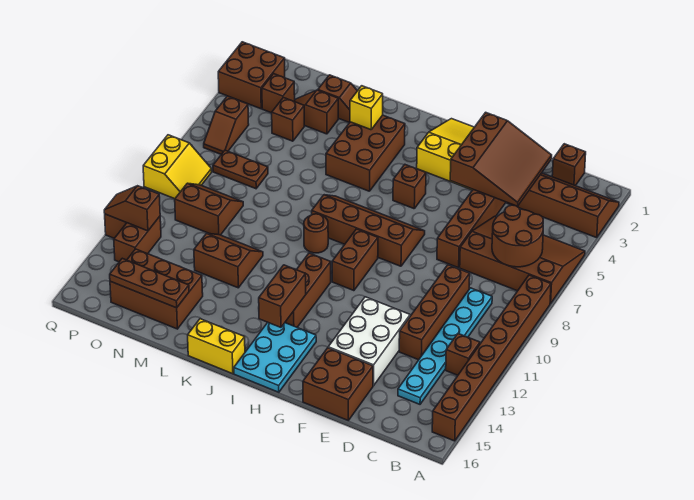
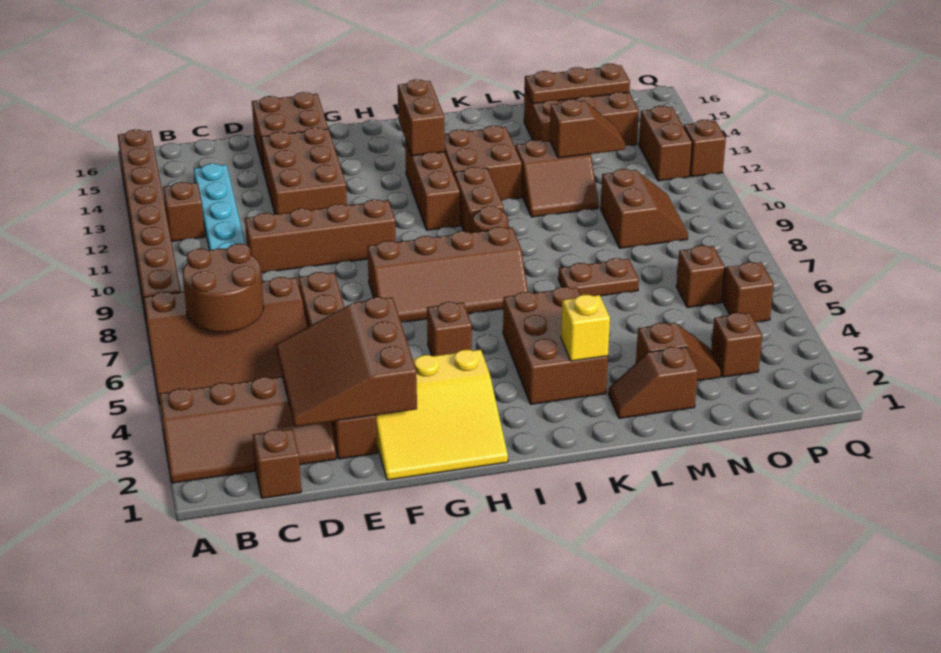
brown brick D9:D12 level 1 -> brown brick D10:G10 level 1
white brick E12:F14 level 1 -> brown brick E12:F14 level 1
brown brick H9:H10 level 1 -> brown brick J10:J11 level 1
cyan plate H14:I16 level 1 -> none
yellow brick J16:K16 level 1 -> none
brown brick N4 level 1 -> brown brick O6 level 1
brown plate N7:O7 level 1 -> brown plate L7:M7 level 1
brown slope N9:O10 level 1 top 10 -> brown slope N9:O10 level 1 top N
brown brick P2:Q3 level 1 -> brown brick J12:K13 level 1
yellow slope P8:Q9 level 1 top Q -> none
brown slope P12:Q12 level 2 top P -> brown slope M12:N12 level 2 top M

